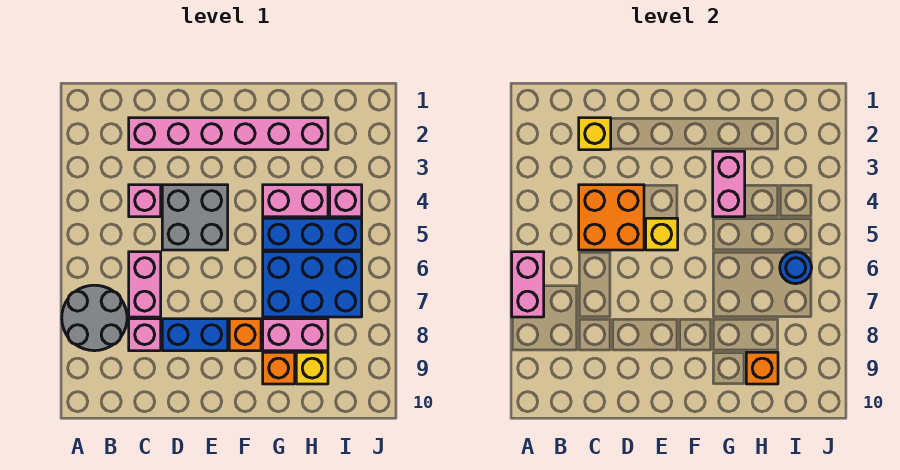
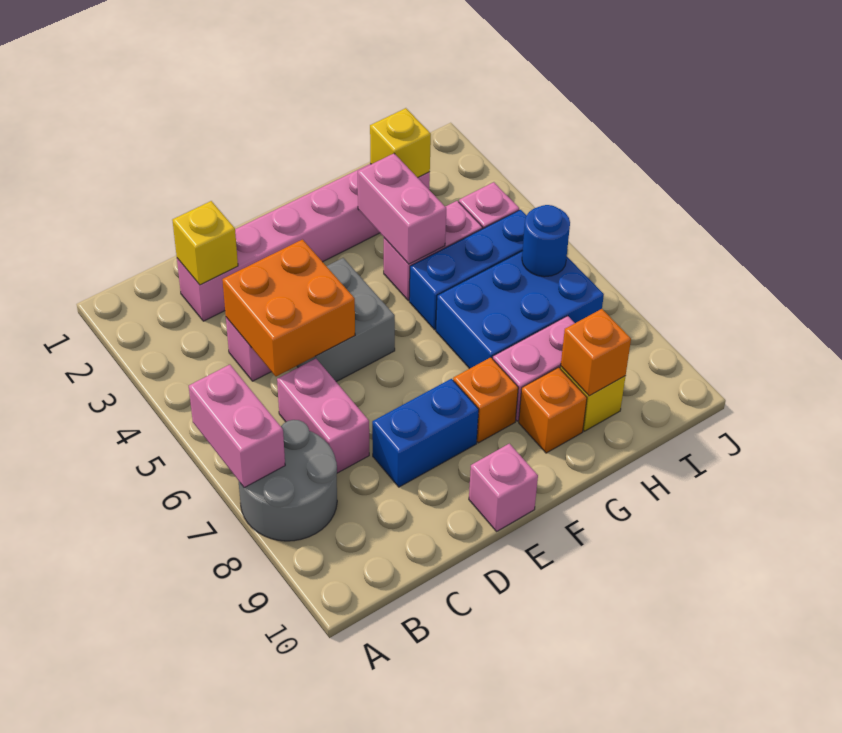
pink brick C8 level 1 -> pink brick E10 level 1
yellow brick E5 level 2 -> yellow brick H2 level 2

